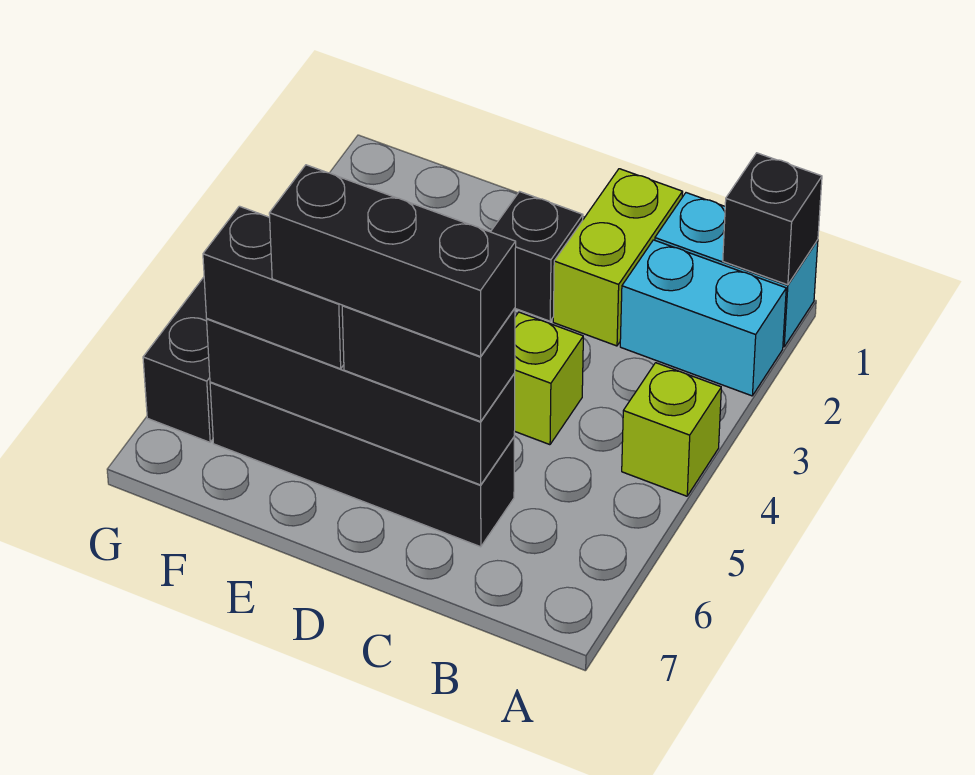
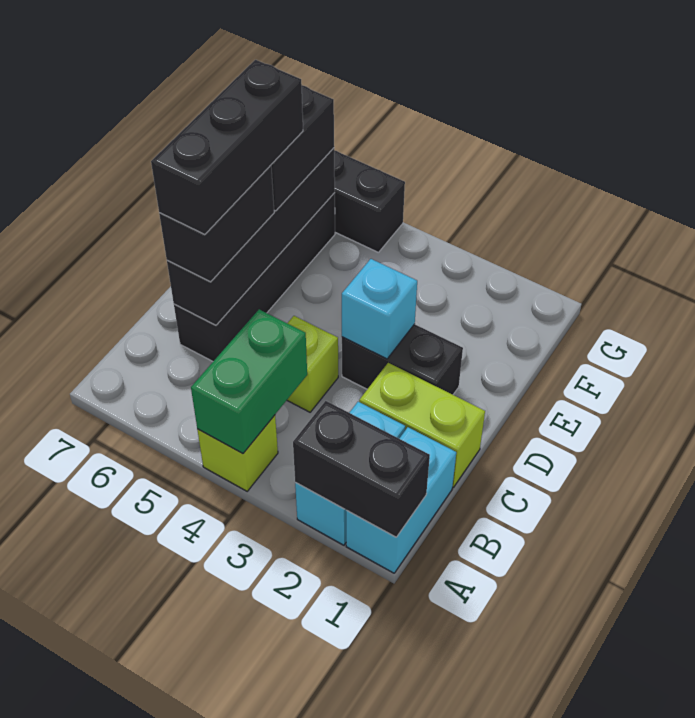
black brick A1 level 2 -> black brick A1:A2 level 2
none -> green brick A4:B4 level 2
black brick D2 level 1 -> black brick D2:D3 level 1
none -> cyan brick D3 level 2

